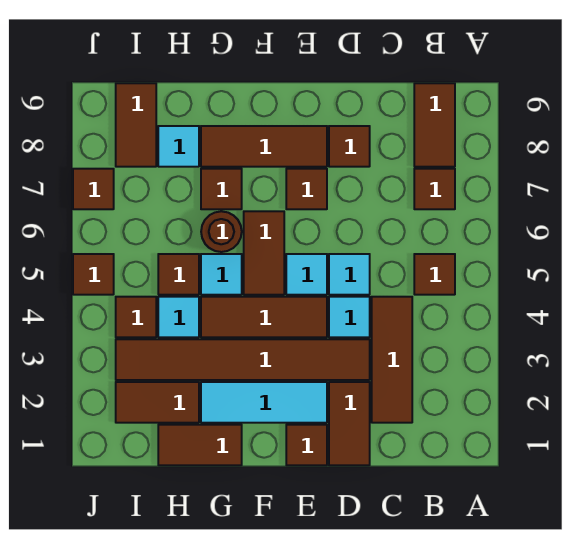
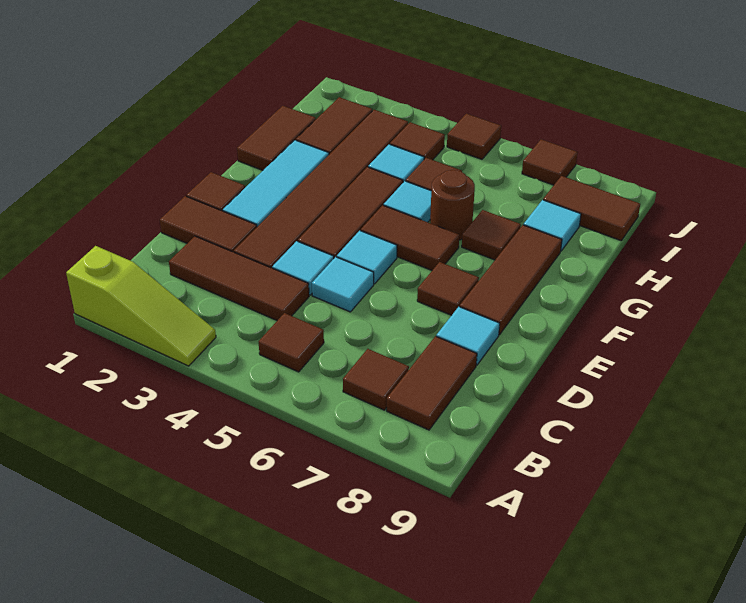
none -> lime slope A1:A3 level 1 top 1
brown tile B8:B9 level 1 -> brown tile B8:C8 level 1
brown tile D8 level 1 -> cyan tile D8 level 1

